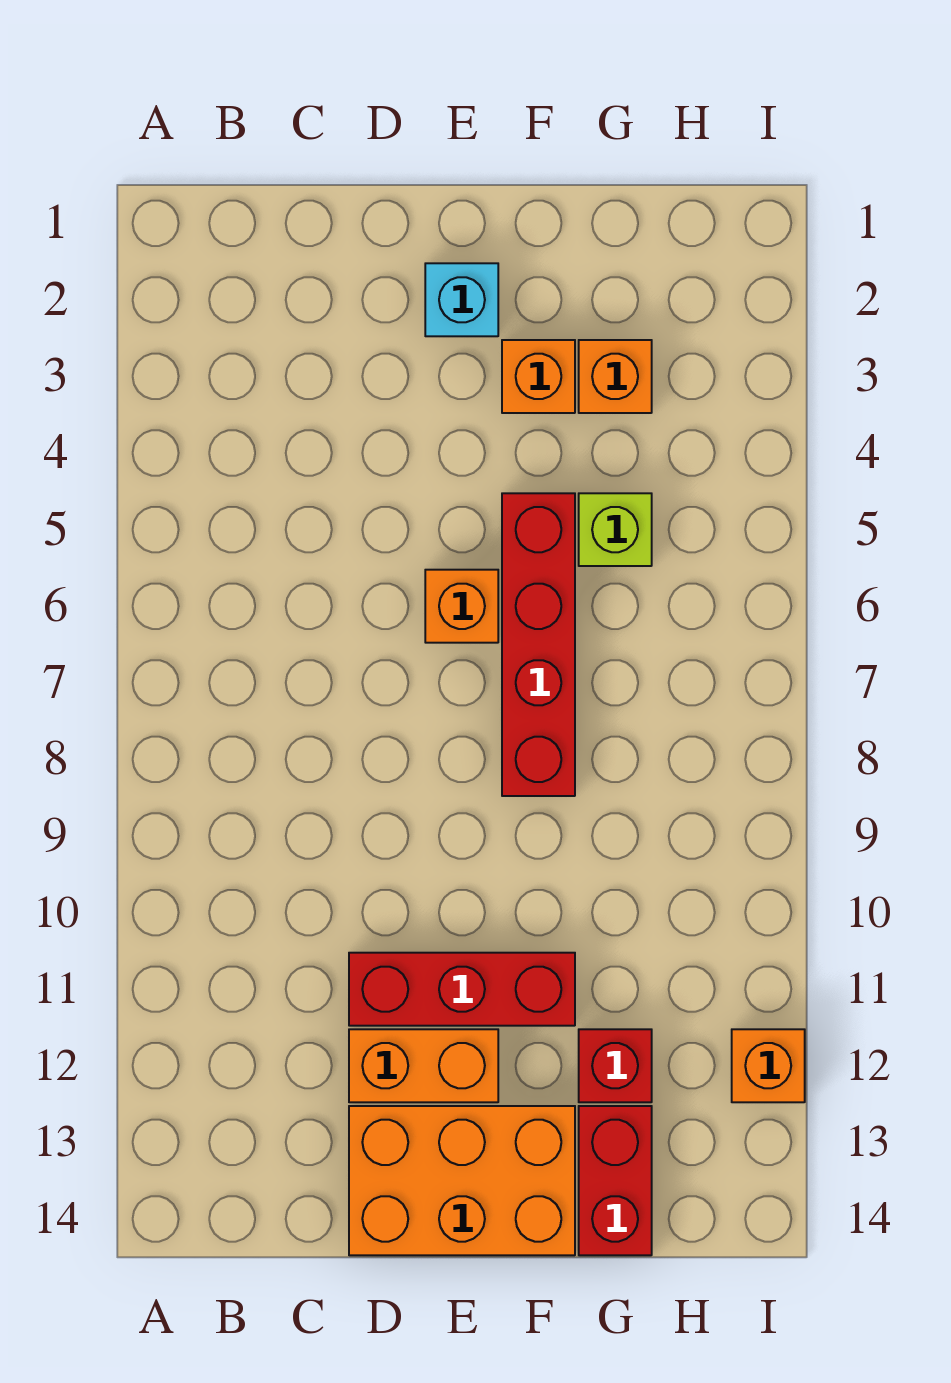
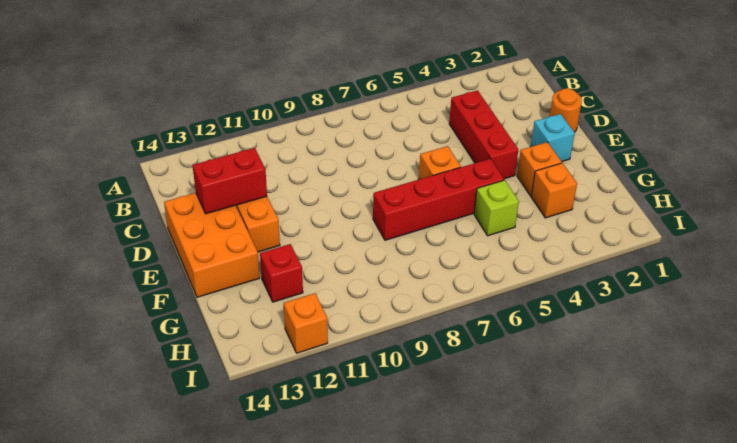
none -> orange round brick D1 level 1
red brick D11:F11 level 1 -> red brick C4:E4 level 1
red brick G13:G14 level 1 -> red brick D12:D13 level 2

